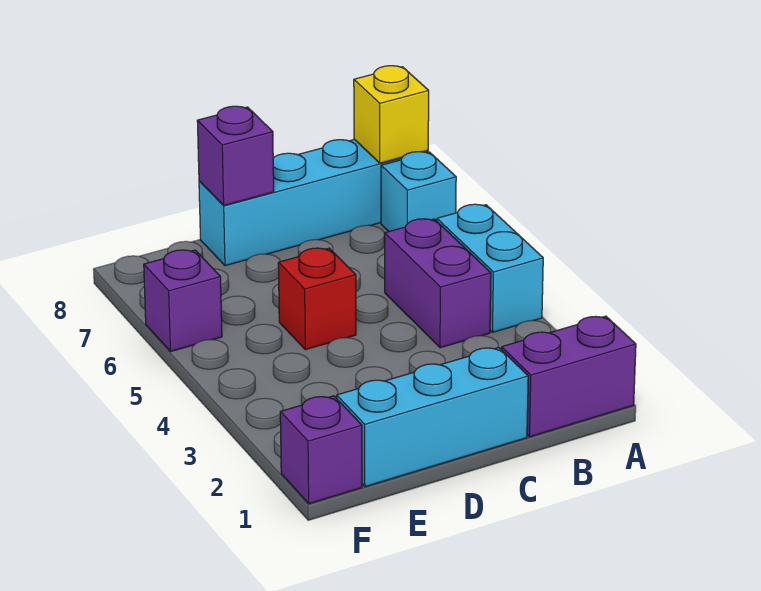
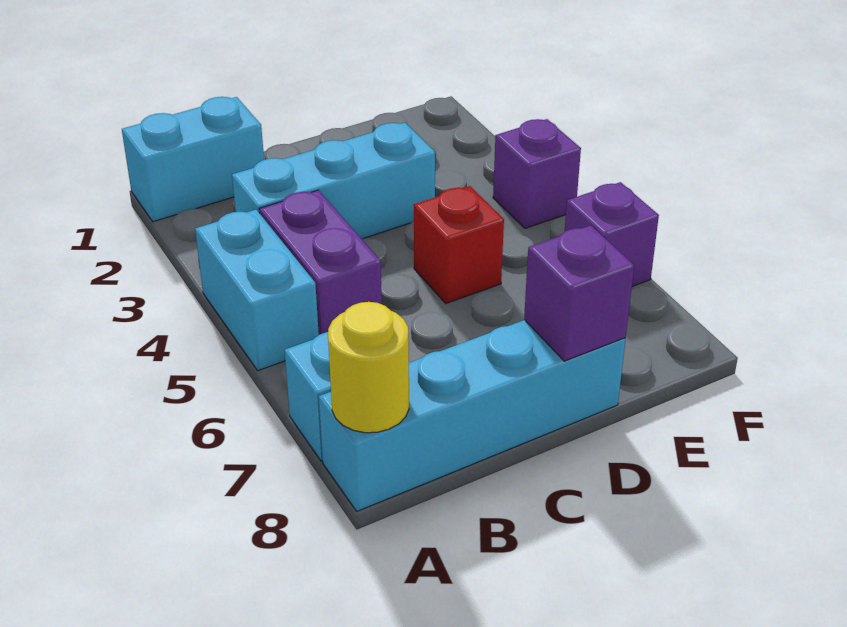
purple brick A1:B1 level 1 -> cyan brick A1:B1 level 1
yellow brick A8 level 2 -> yellow round brick A8 level 2
cyan brick C1:E1 level 1 -> cyan brick B3:D3 level 1
purple brick F1 level 1 -> purple brick F4 level 1

